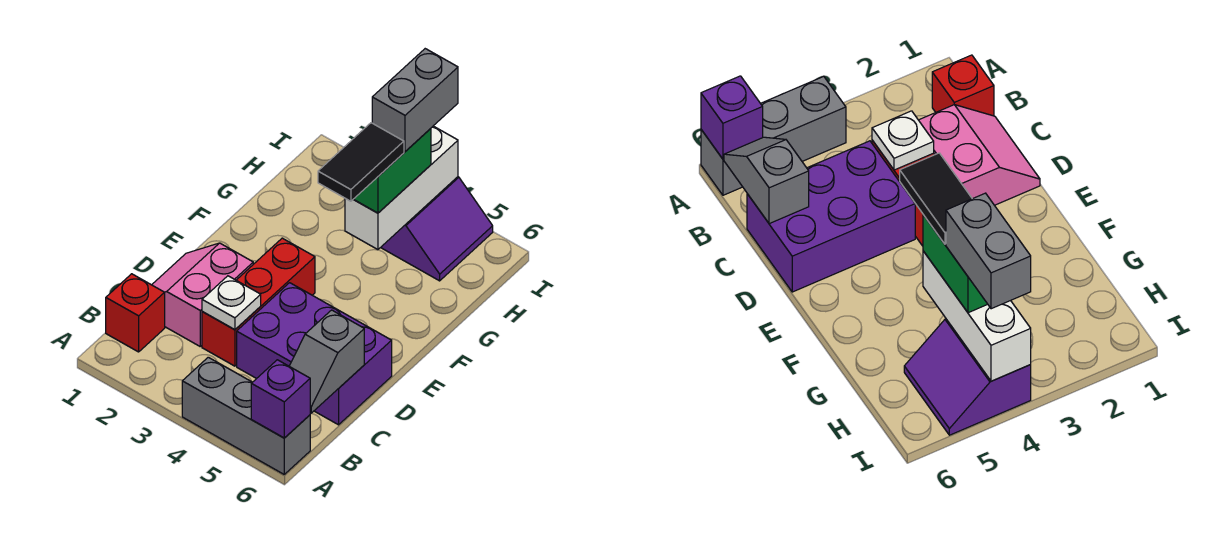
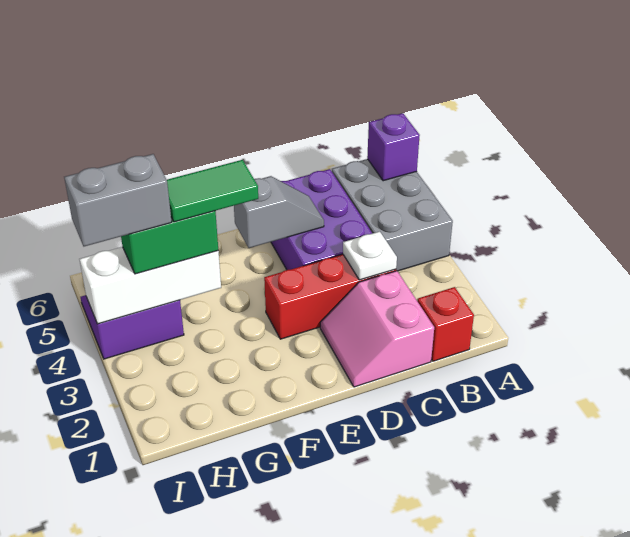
grey brick A4:A6 level 1 -> grey brick A4:B6 level 1
grey slope B6:C6 level 2 top C -> grey slope D5:E5 level 2 top E
pink slope C1:D2 level 1 top 2 -> pink slope C1:D2 level 1 top C
black tile F4:G4 level 4 -> green tile F4:G4 level 4

